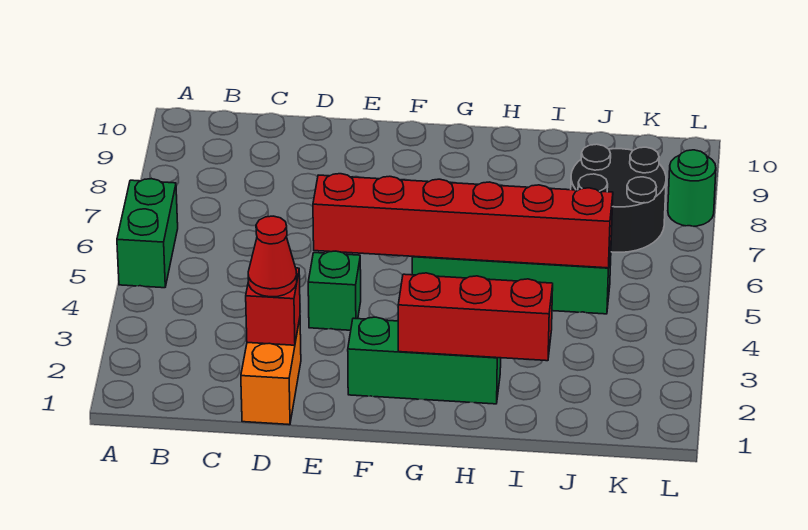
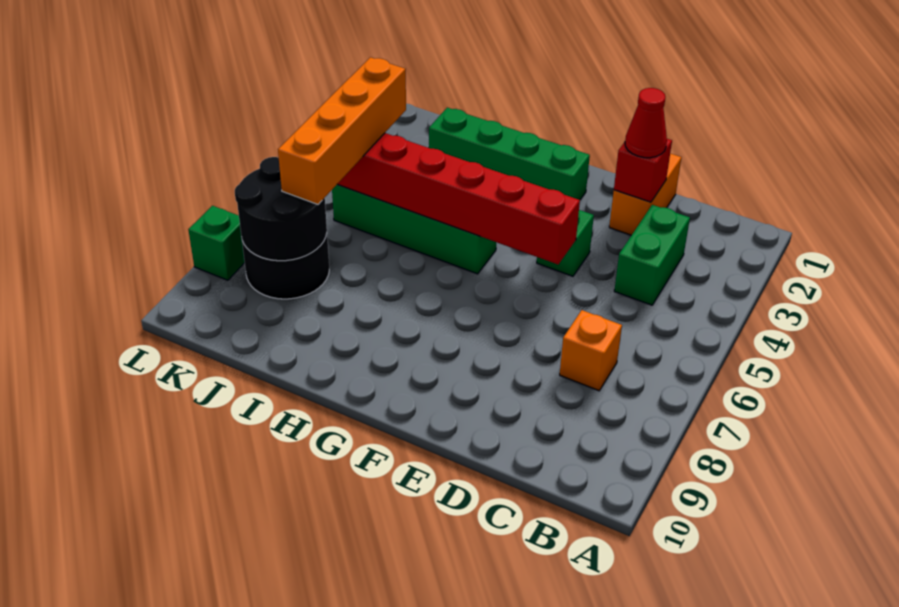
green brick A5:A6 level 1 -> green brick C3:C4 level 1
none -> orange brick C7 level 1
green brick F2:H2 level 1 -> green brick F2:I2 level 1
red brick G2:I2 level 2 -> none
none -> orange brick J4:J7 level 3
none -> black round brick J7:K8 level 2
green round brick L8 level 1 -> green brick L8 level 1

